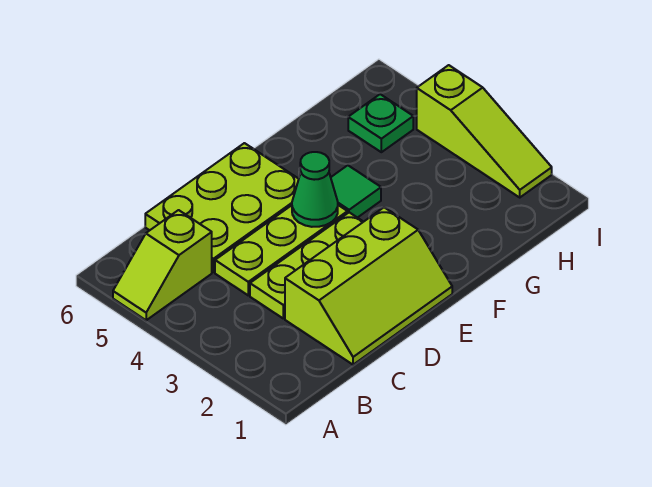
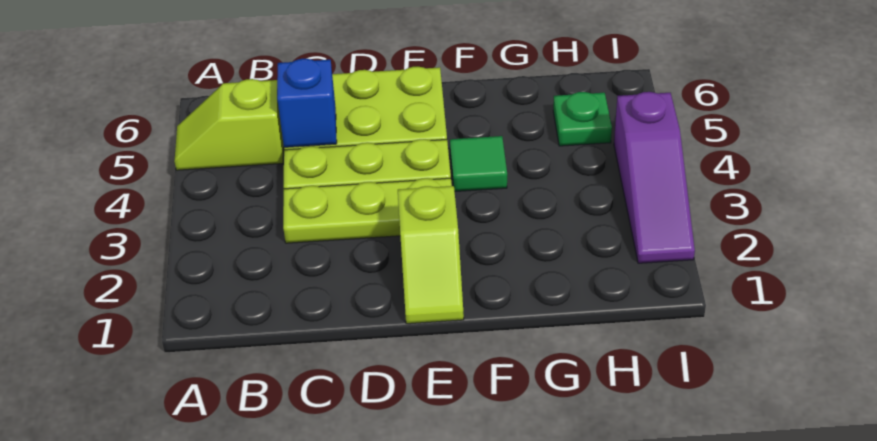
lime slope C1:E2 level 1 top 2 -> lime slope E1:E2 level 1 top 2
none -> blue brick C5 level 2
green cone E4 level 2 -> none
lime slope I2:I4 level 1 top 4 -> purple slope I2:I4 level 1 top 4

